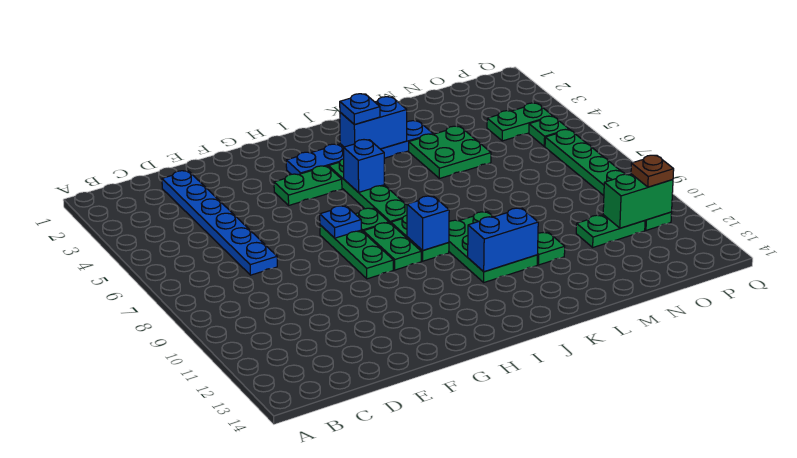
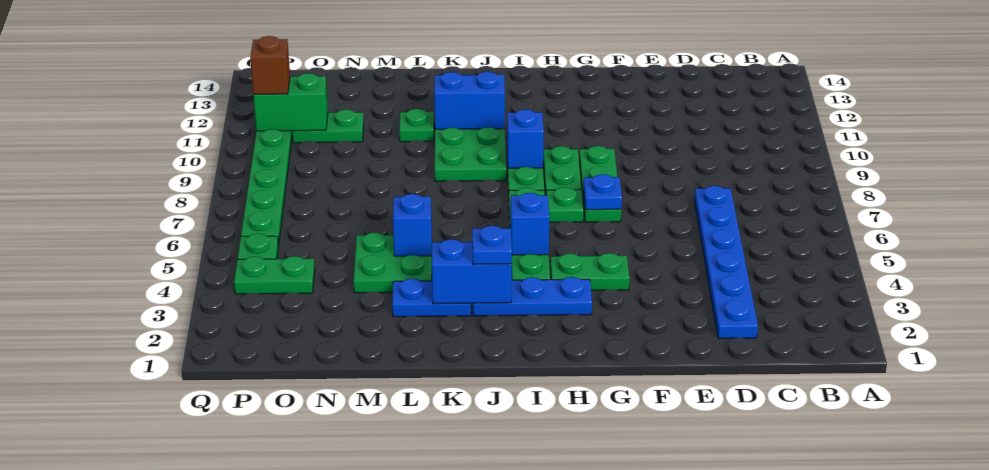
none -> blue brick L5 level 2
brown plate P11 level 3 -> brown brick P11 level 3

